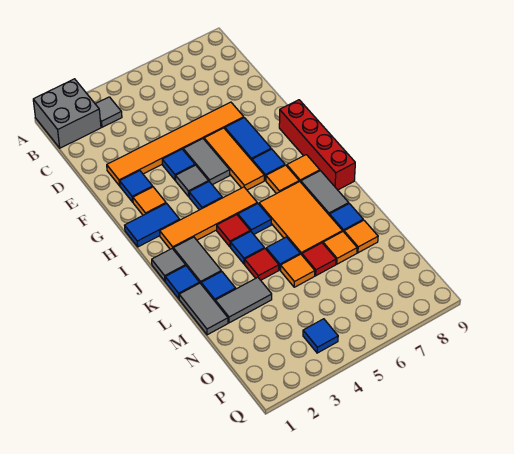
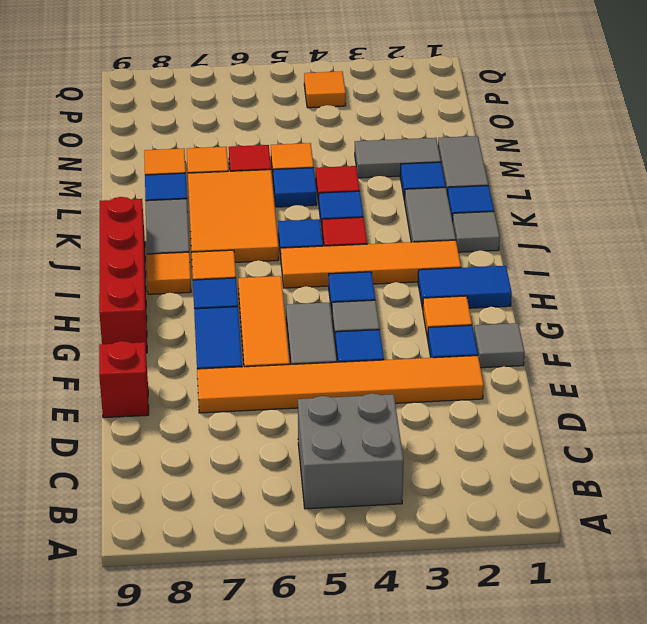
grey brick A1:B2 level 1 -> grey brick B4:C5 level 1
grey tile B3 level 1 -> grey tile F1 level 1
none -> red brick E9 level 1
blue tile P4 level 1 -> orange tile P4 level 1

